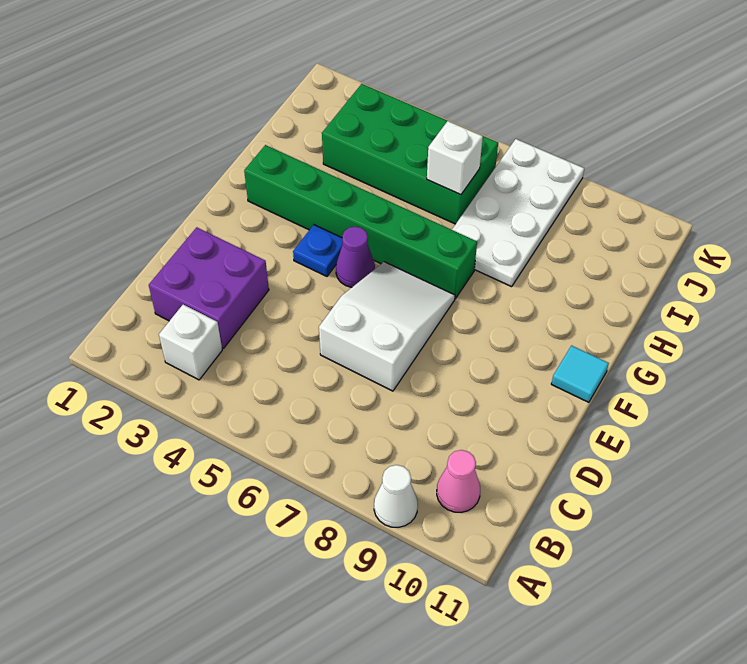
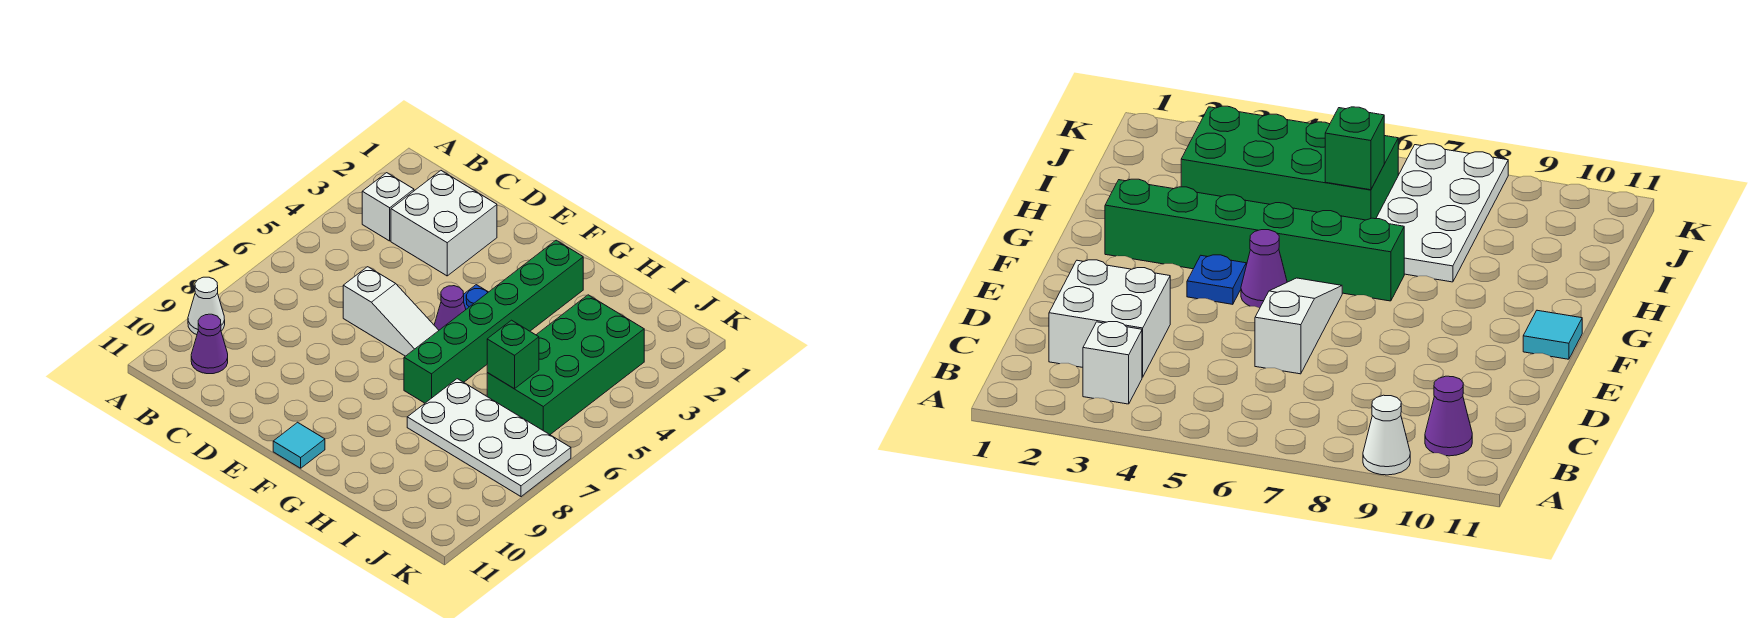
pink cone B10 level 1 -> purple cone B10 level 1
purple brick C2:D3 level 1 -> white brick C2:D3 level 1
white slope D6:F7 level 1 top D -> white slope D6:F6 level 1 top D
white brick I6 level 2 -> green brick I6 level 2

